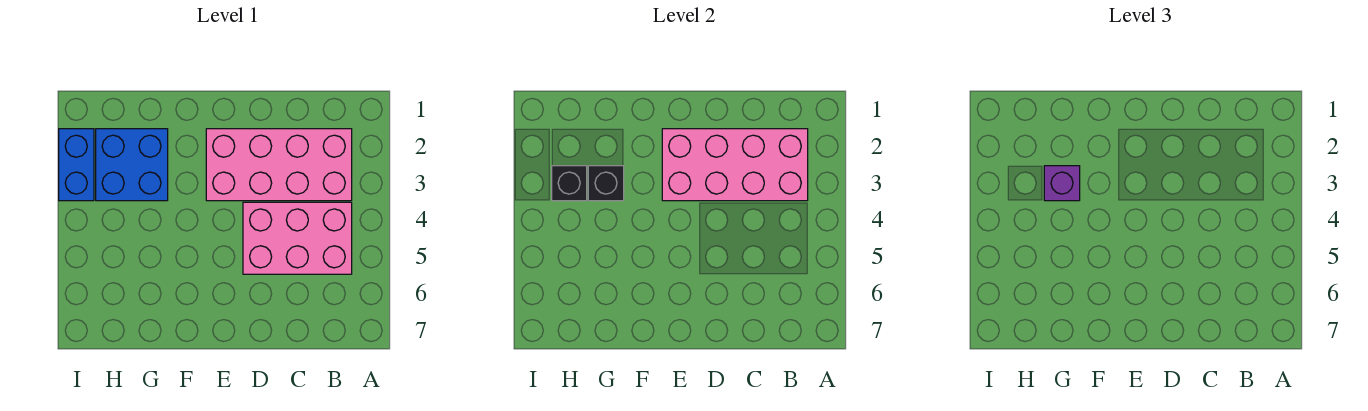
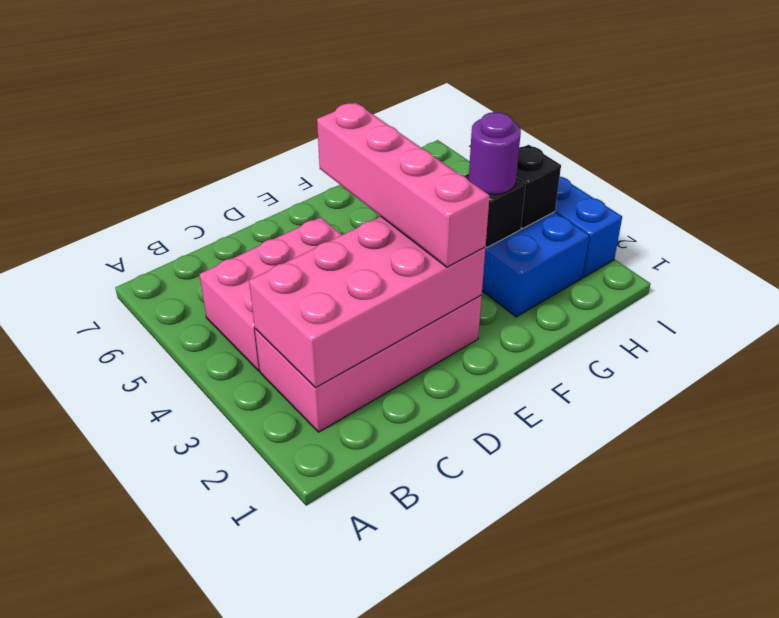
none -> pink brick E2:E5 level 3
purple brick G3 level 3 -> purple round brick G3 level 3

